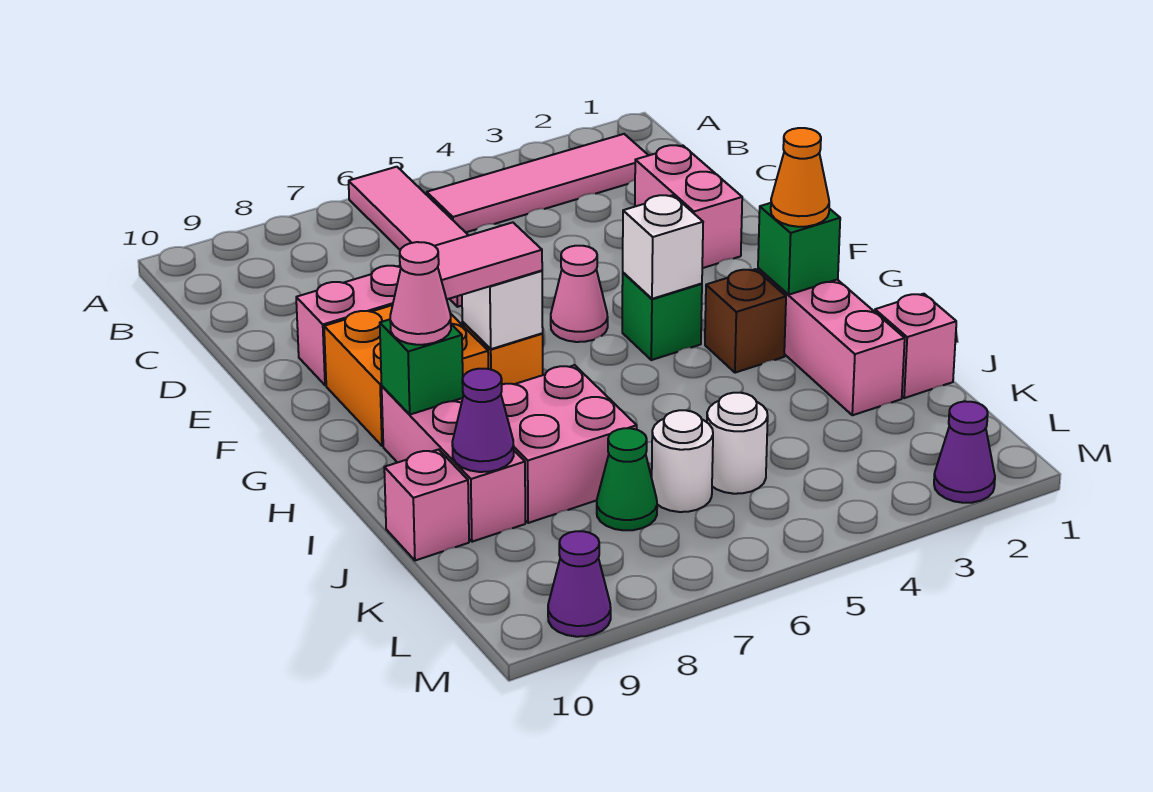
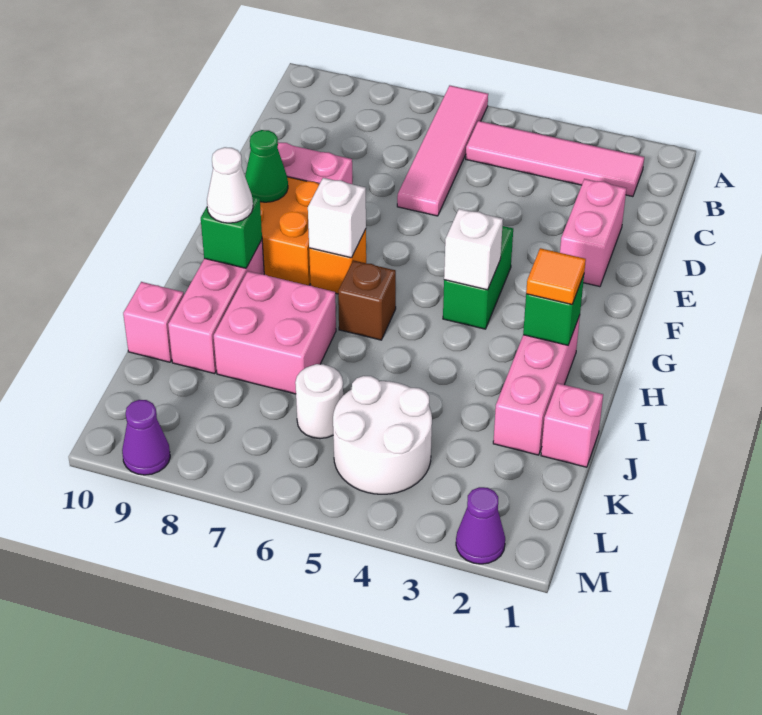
pink cone F5 level 1 -> none
green brick G4 level 1 -> green brick F4:G4 level 1
pink tile G7:G8 level 3 -> none
orange cone H2 level 3 -> orange tile H2 level 3
brown brick H3 level 1 -> brown brick H6 level 1
pink cone H9 level 3 -> white cone H9 level 3
purple cone J9 level 2 -> none
white round brick K5 level 1 -> white round brick K4:L5 level 1
green cone K7 level 1 -> green cone F9 level 2

